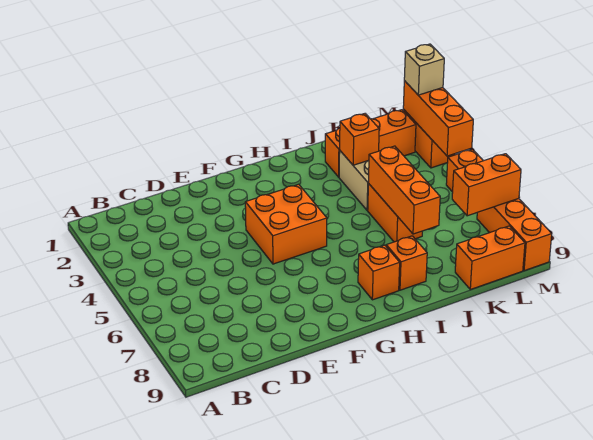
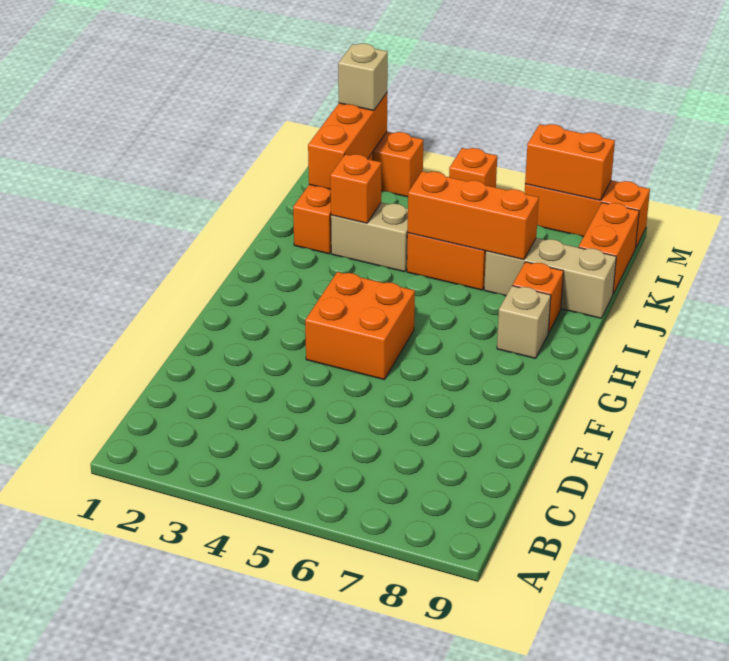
orange brick H8 level 1 -> tan brick H8 level 1
none -> tan brick J7:J9 level 1
orange brick L7:M7 level 2 -> orange brick M7:M8 level 2
orange brick M2:M4 level 2 -> orange brick K2:M2 level 2

